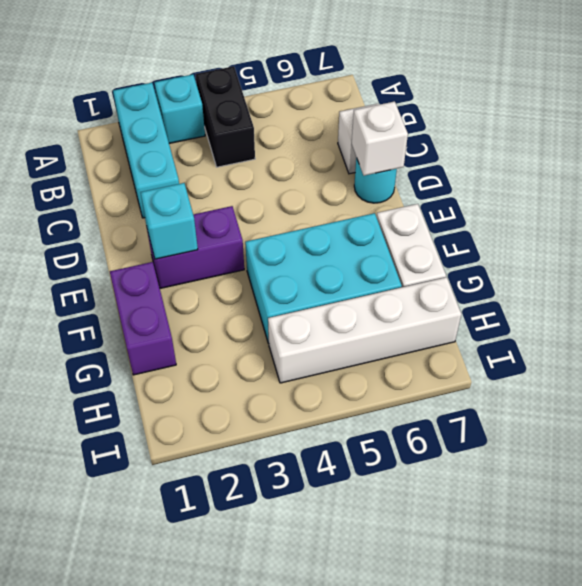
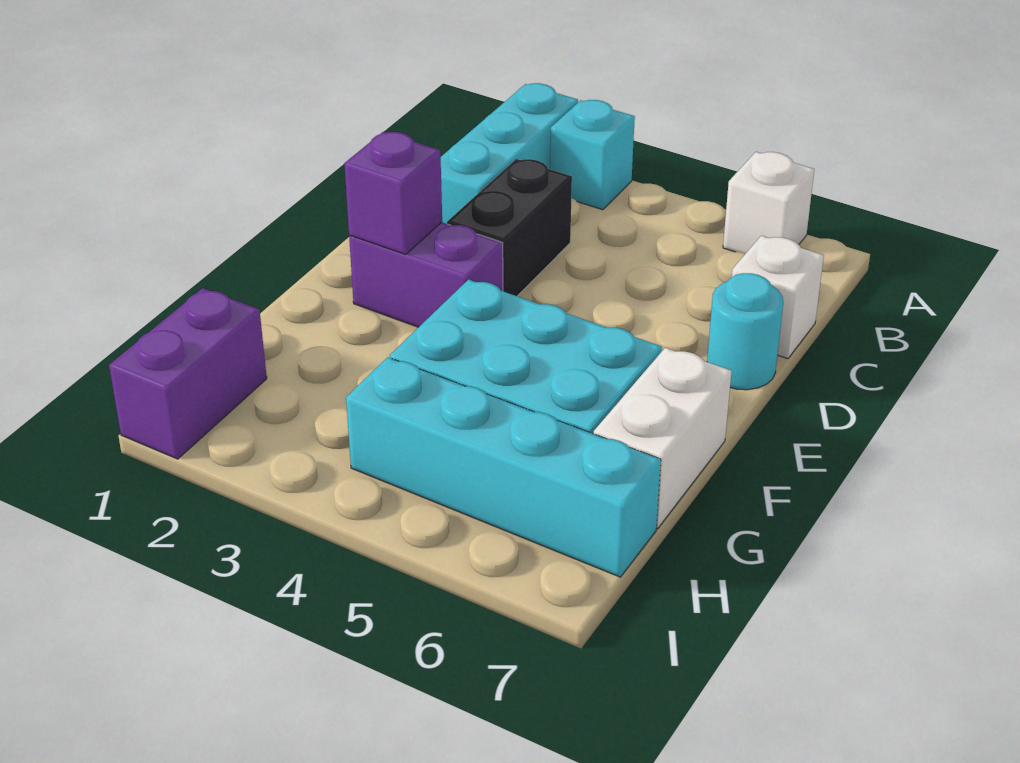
black brick A4:B4 level 1 -> black brick C3:D3 level 1
white brick D7 level 2 -> white brick A6 level 1
cyan brick E2 level 2 -> purple brick E2 level 2
purple brick F1:G1 level 1 -> purple brick H1:I1 level 1
white brick H4:H7 level 1 -> cyan brick H4:H7 level 1

